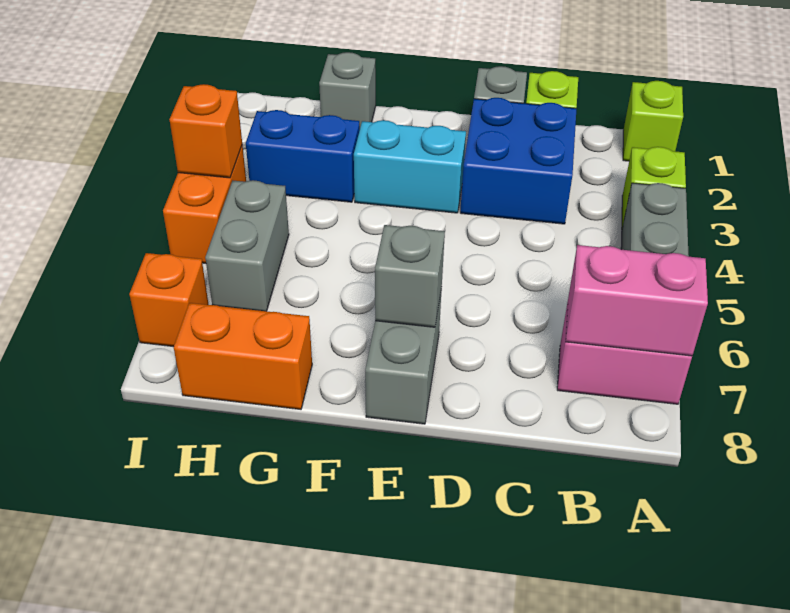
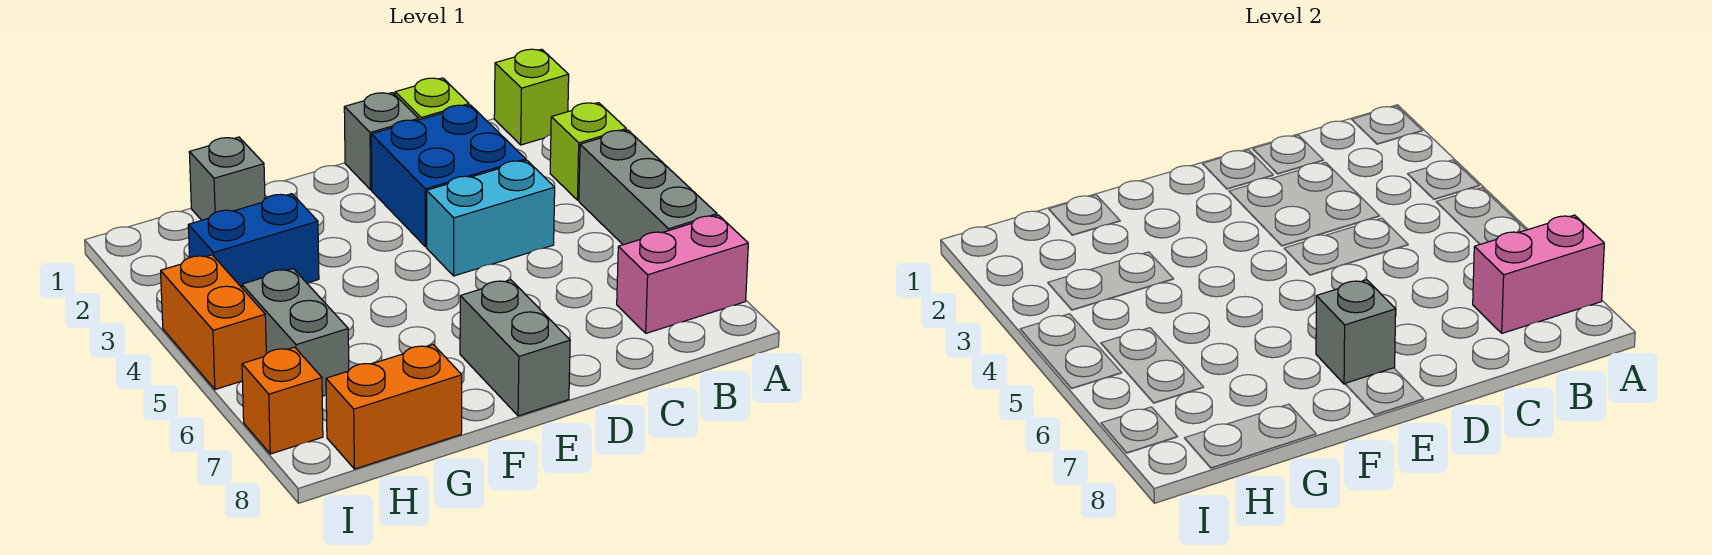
cyan brick E3:F3 level 1 -> cyan brick C4:D4 level 1
orange brick I4 level 2 -> none

